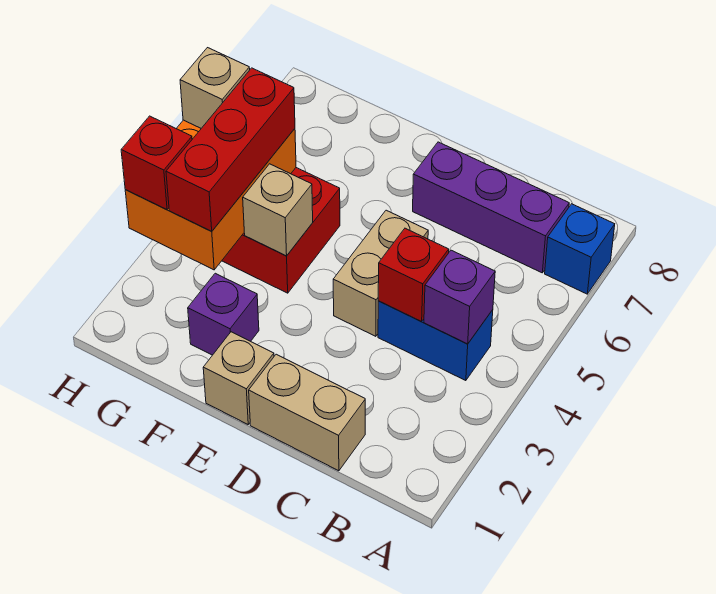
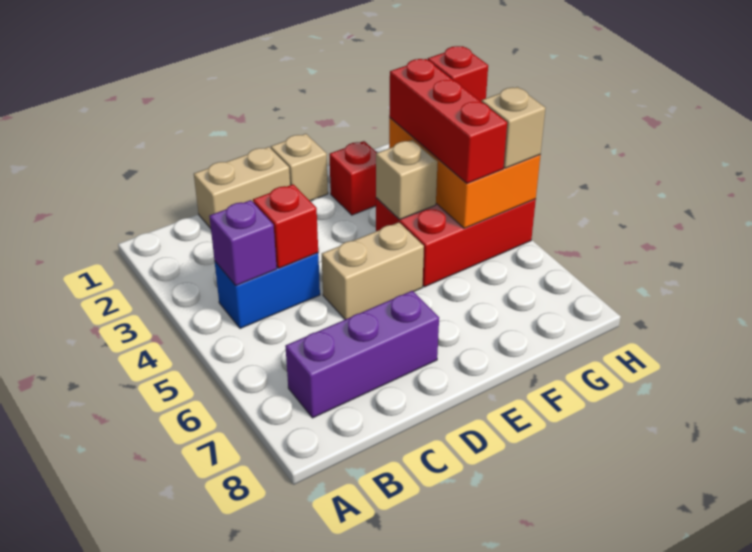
blue brick A7 level 1 -> none
tan brick D4:D5 level 1 -> tan brick D5:E5 level 1
purple brick F2 level 1 -> red brick F2 level 1

